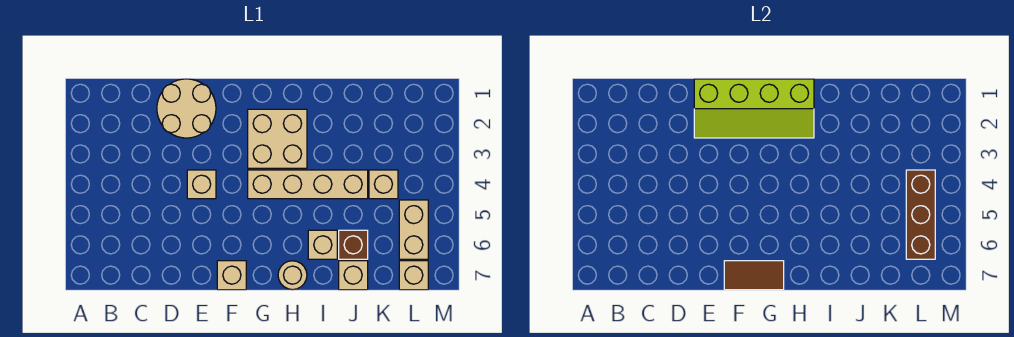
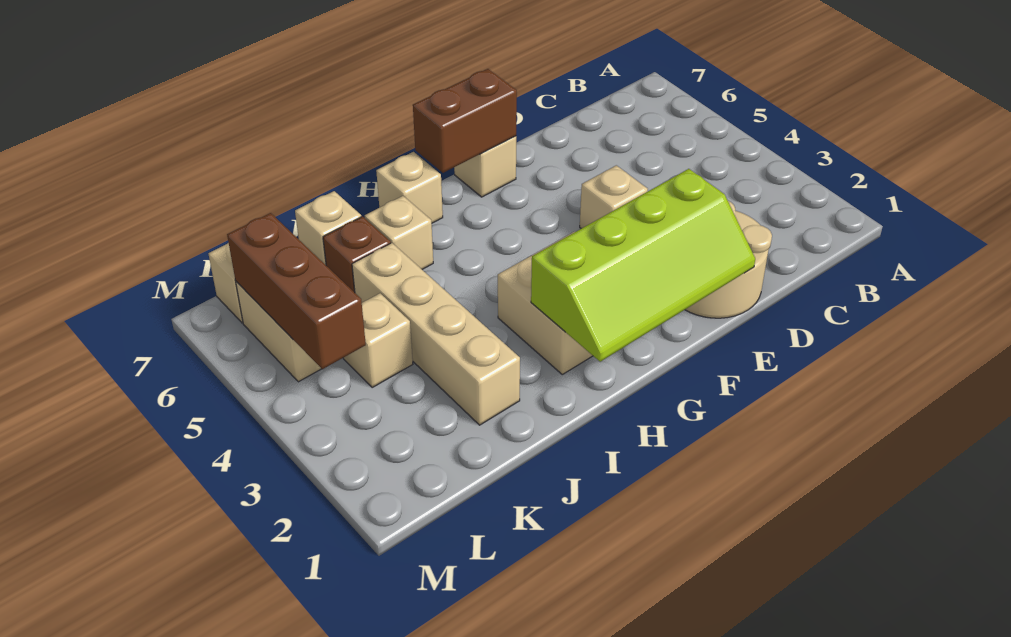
lime slope E1:H2 level 2 top 1 -> lime slope E1:H2 level 2 top 2
brown tile F7:G7 level 2 -> brown brick F7:G7 level 2
tan brick G4:J4 level 1 -> tan brick J2:J5 level 1
tan round brick H7 level 1 -> tan brick H7 level 1

